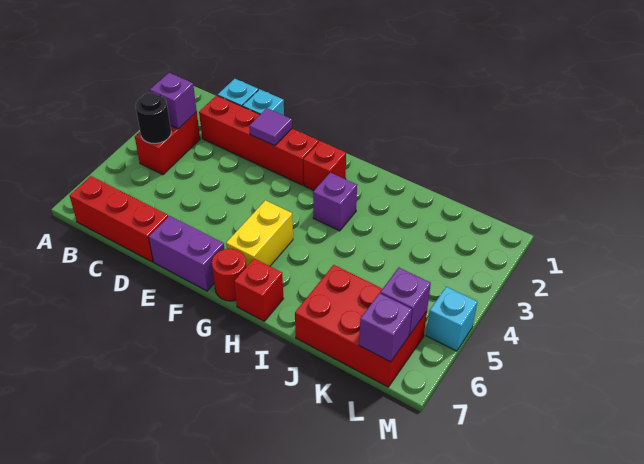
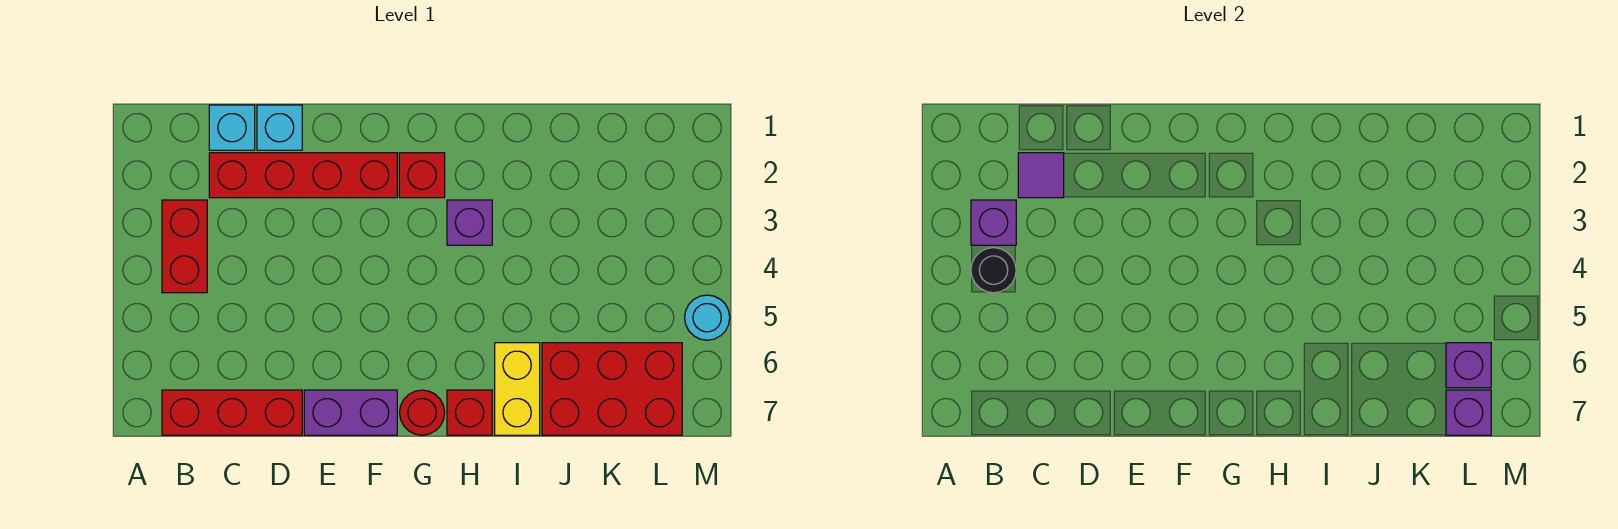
purple tile E2 level 2 -> purple tile C2 level 2
yellow brick G5:G6 level 1 -> yellow brick I6:I7 level 1
cyan brick M5 level 1 -> cyan round brick M5 level 1

